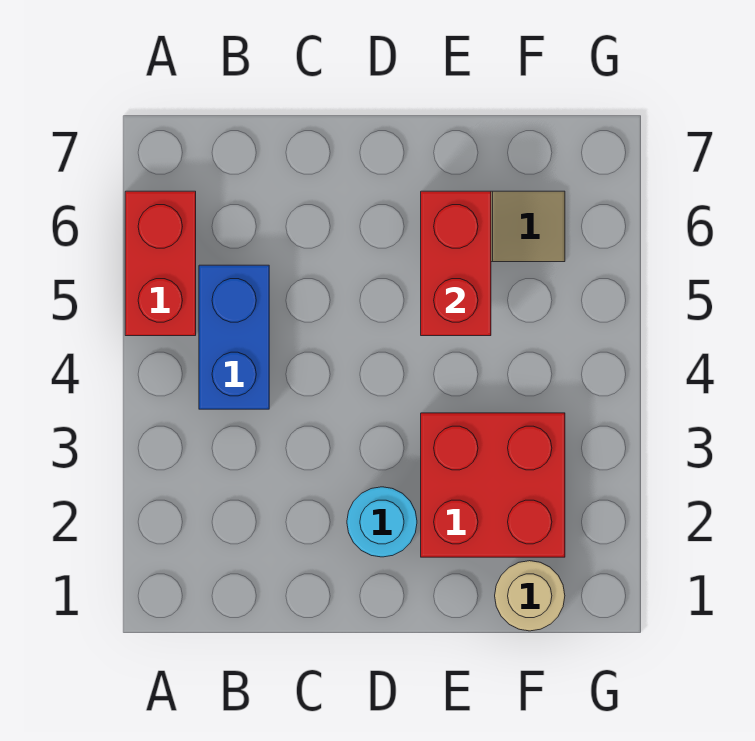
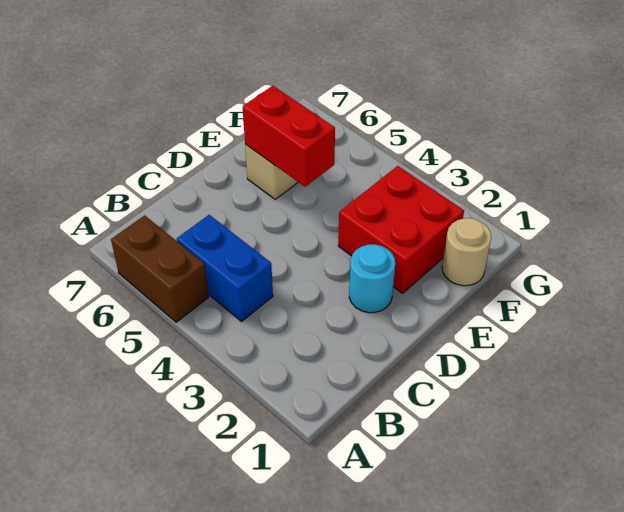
red brick A5:A6 level 1 -> brown brick A5:A6 level 1

